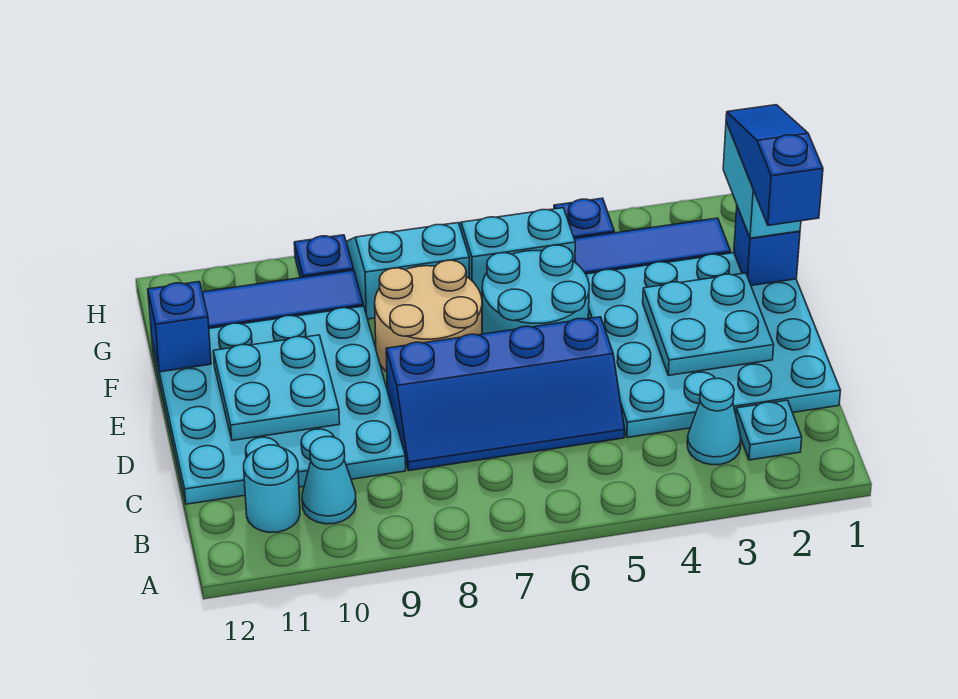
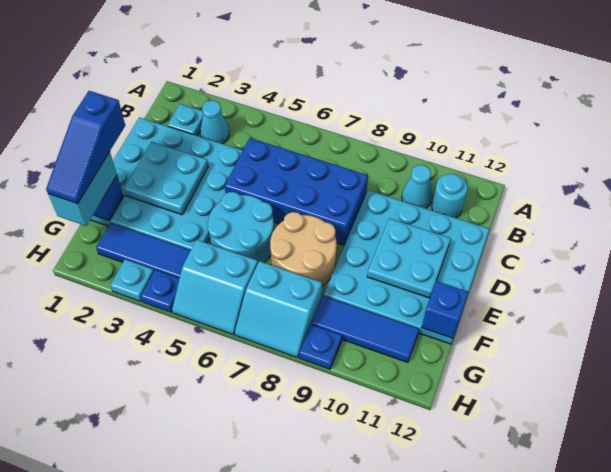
blue slope C5:D8 level 1 top D -> blue brick C5:D8 level 1
none -> cyan plate H3 level 1

